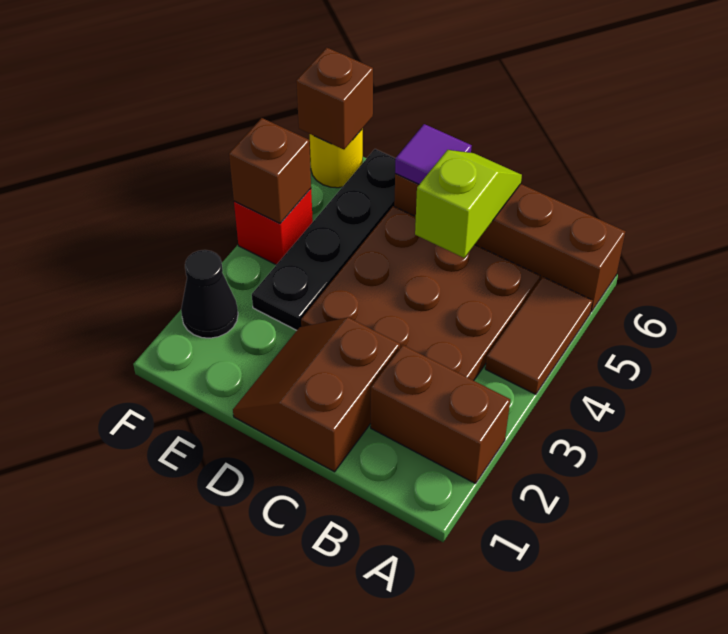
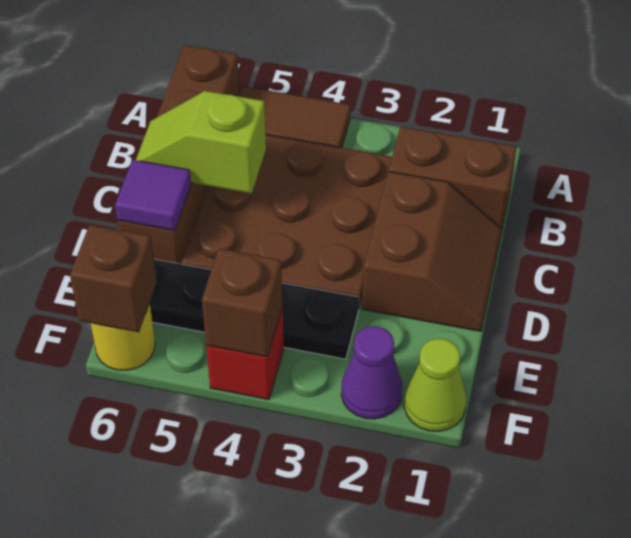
brown brick A2:B2 level 1 -> brown brick B1:B2 level 1
brown slope C1:D2 level 1 top C -> brown slope C1:D2 level 1 top 2
none -> lime cone F1 level 1
black cone F2 level 1 -> purple cone F2 level 1

